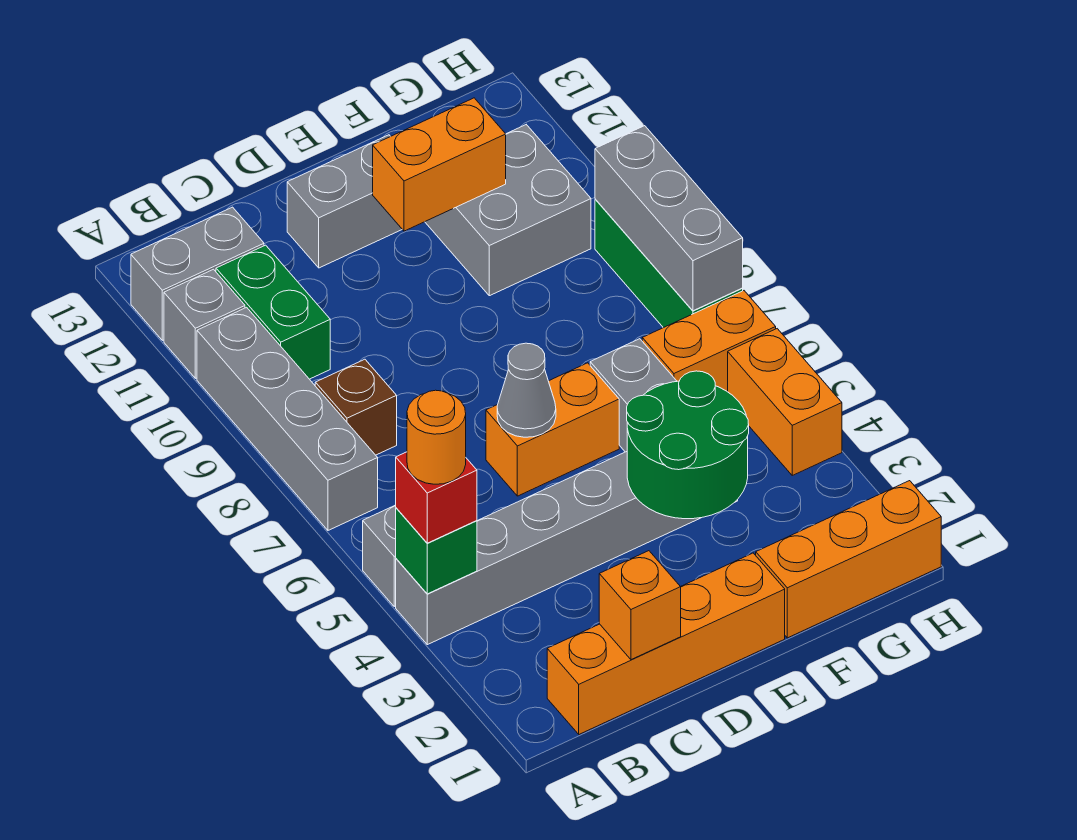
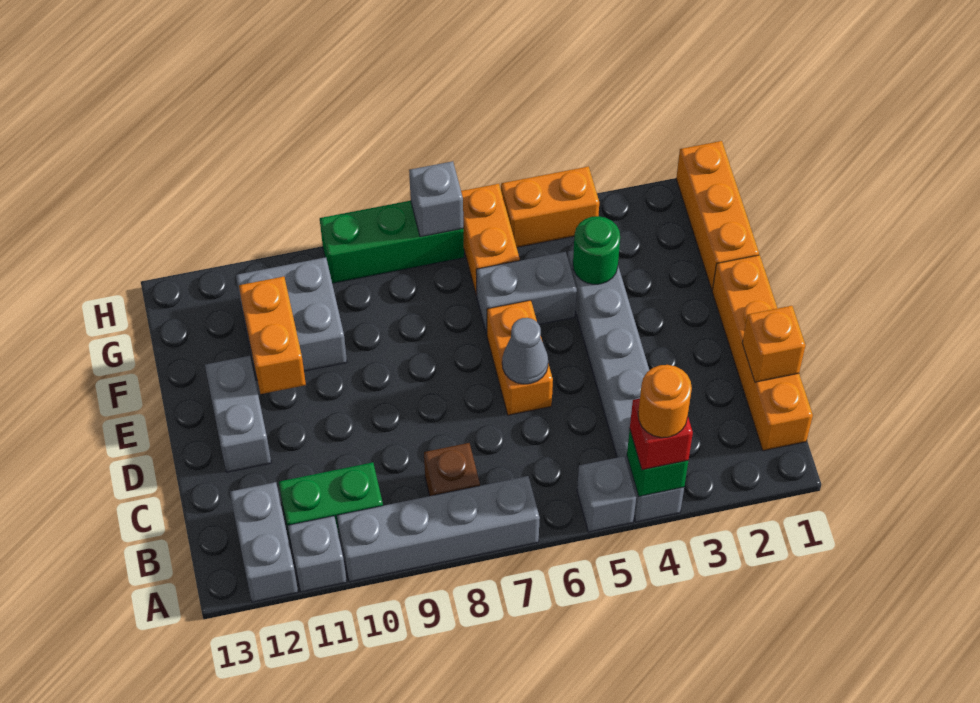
green round brick E3:F4 level 2 -> green round brick F4 level 2
grey brick H7:H9 level 2 -> grey brick H7 level 2

